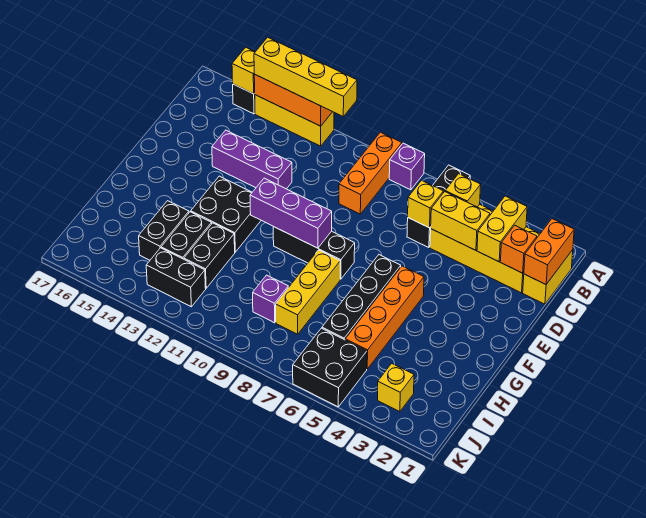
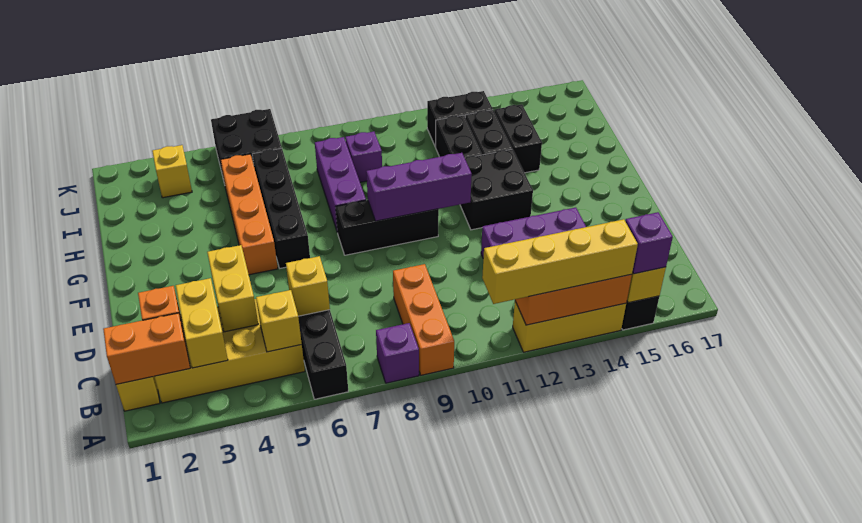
none -> purple brick A15 level 3
orange brick B1:C1 level 2 -> orange brick B1:B2 level 2
yellow brick C4:C5 level 2 -> yellow brick C4:D4 level 2
yellow brick G8:I8 level 1 -> purple brick G8:I8 level 1

